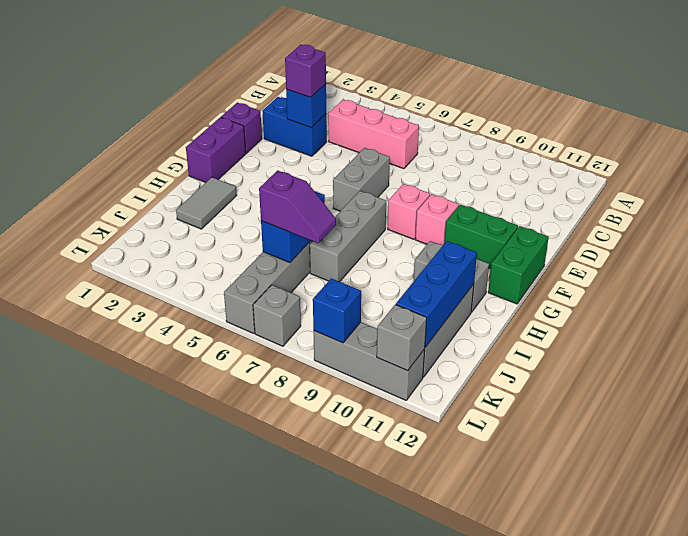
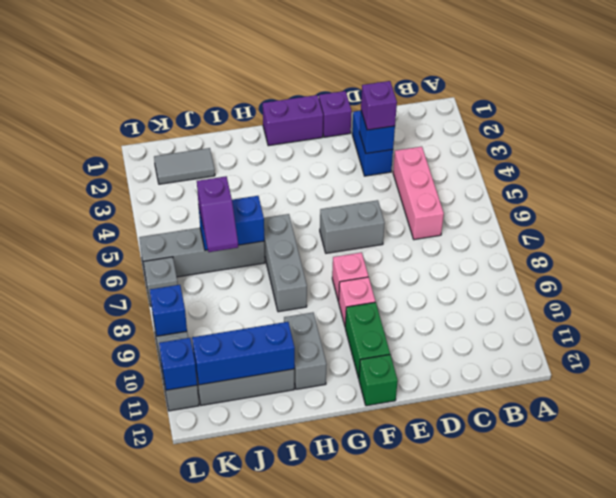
green brick F12:G12 level 1 -> green brick F12 level 1
grey brick G7:I7 level 1 -> grey brick H6:H8 level 1
grey tile H2:I2 level 1 -> grey tile J2:K2 level 1
grey brick L11 level 2 -> blue brick L11 level 2

